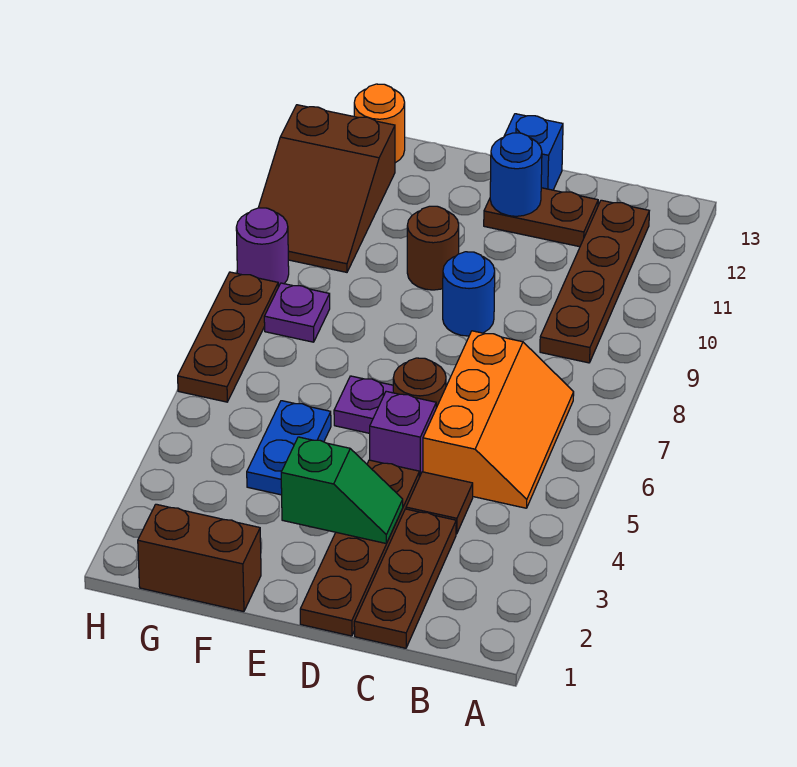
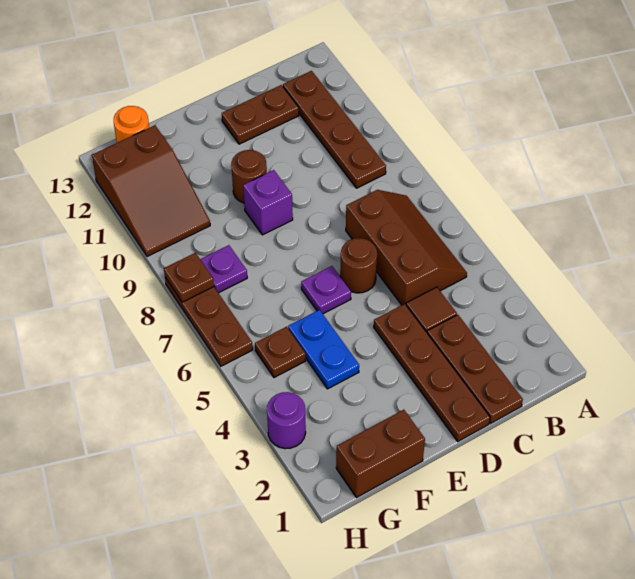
orange slope B5:C7 level 1 top C -> brown slope B5:C7 level 1 top C
green slope D3:E3 level 2 top E -> none
purple brick D5 level 1 -> purple brick E9 level 1
blue round brick D9 level 1 -> none
blue round brick D12 level 2 -> none
blue brick D13 level 1 -> none
none -> brown plate G5 level 1
none -> brown plate H8 level 2
purple round brick H9 level 1 -> purple round brick H3 level 1

